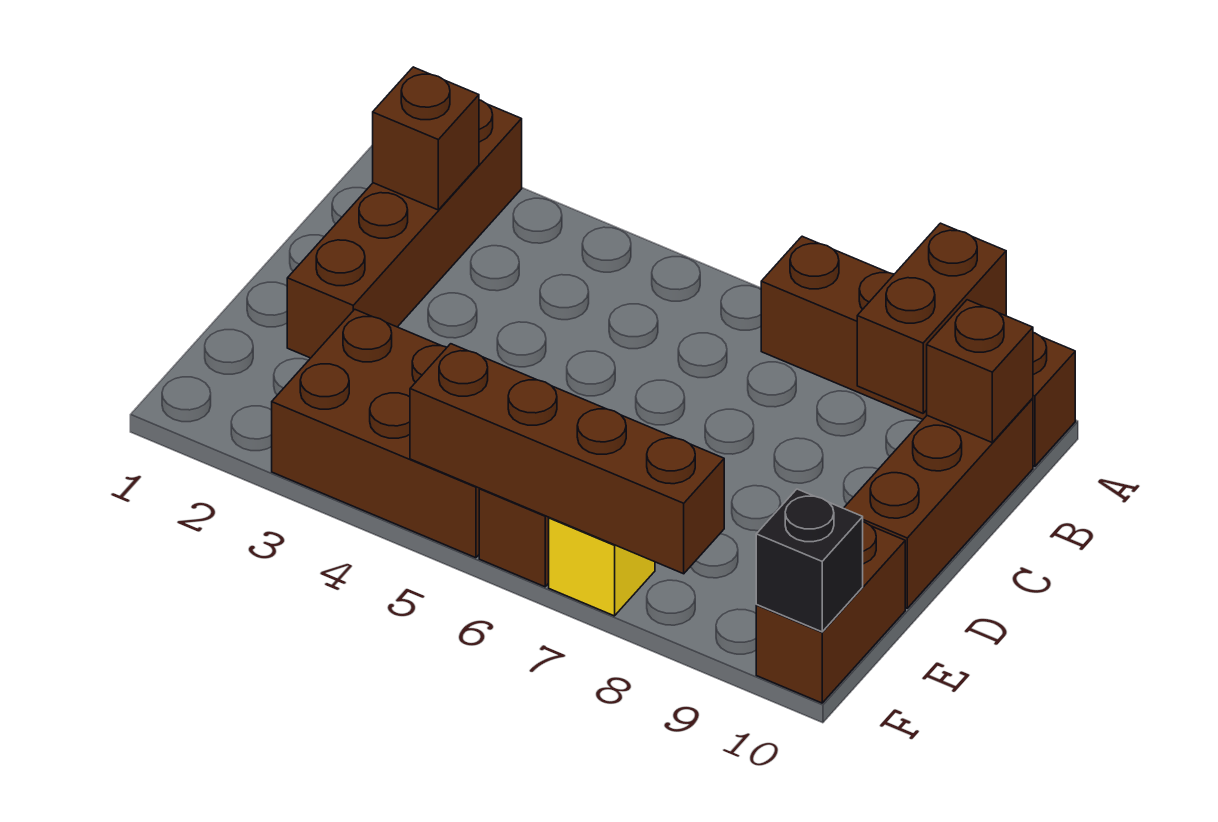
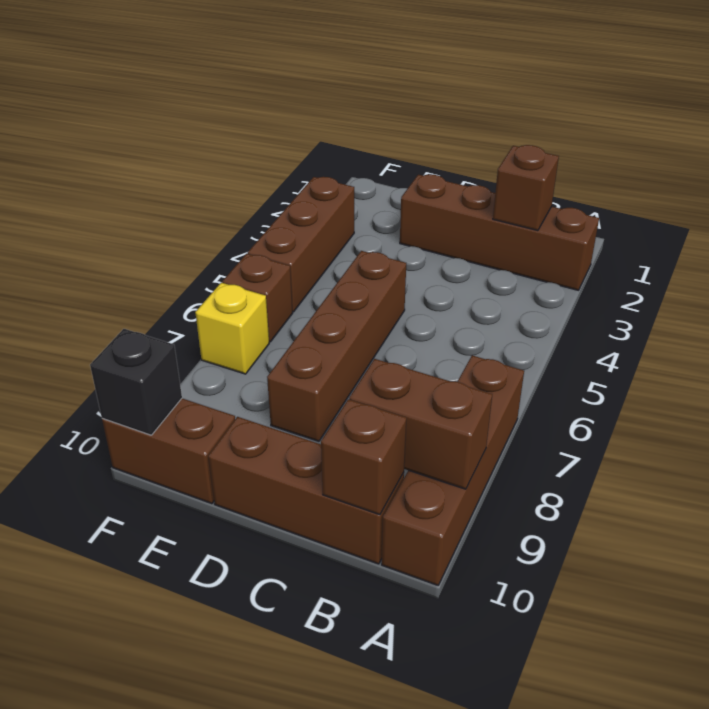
brown brick E3:F5 level 1 -> brown brick F3:F5 level 1
brown brick F5:F8 level 2 -> brown brick D5:D8 level 1

